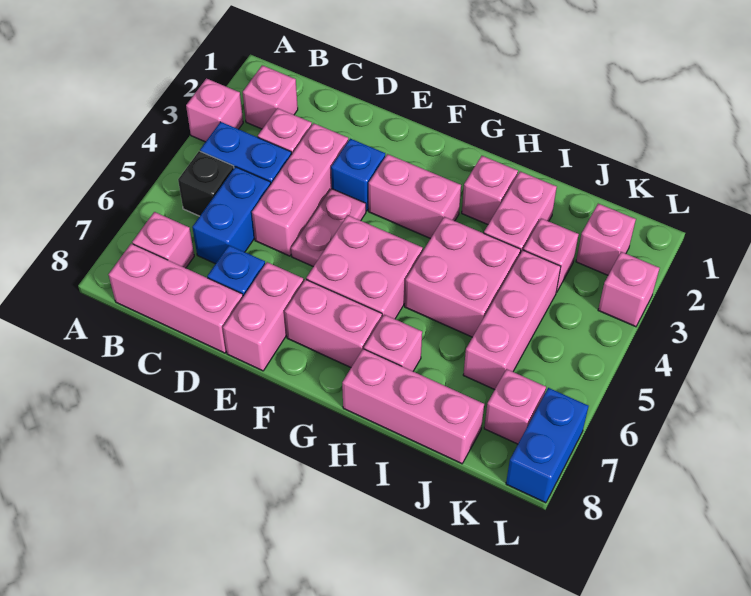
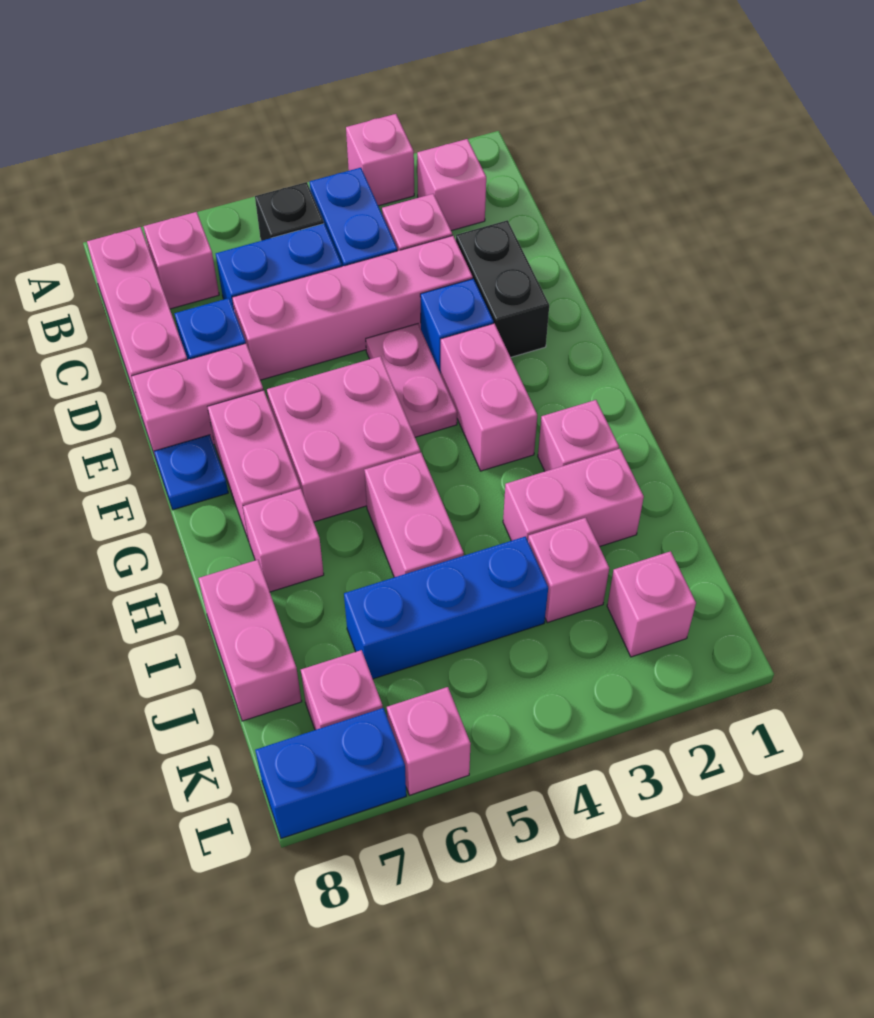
none -> black brick D2:E2 level 1
pink brick D3:D5 level 1 -> pink brick D3:D6 level 1
pink plate E4:E5 level 1 -> pink plate E4:F4 level 1
none -> blue plate F8 level 1
pink brick H4:I5 level 1 -> pink brick H5:I5 level 1
pink brick H8:J8 level 1 -> pink brick I8:J8 level 1
pink brick J4:J6 level 1 -> blue brick J4:J6 level 1
pink brick L3 level 1 -> pink brick L6 level 1

